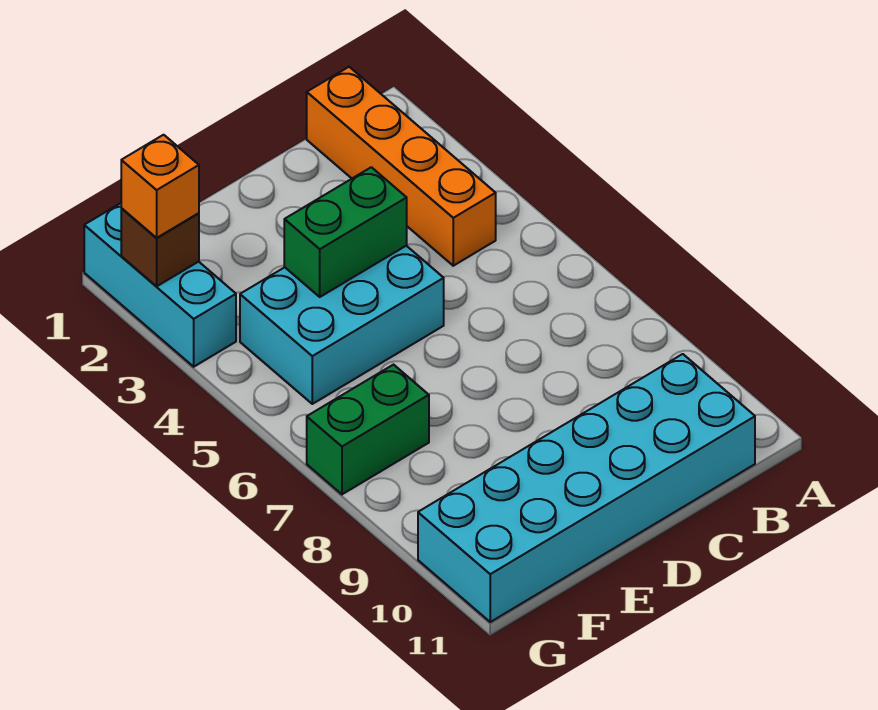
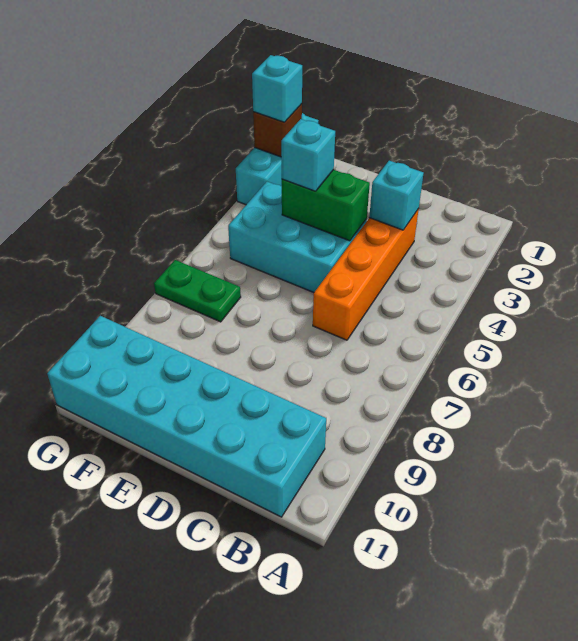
orange brick B1:B4 level 1 -> orange brick C3:C6 level 1
none -> cyan brick C3 level 2
none -> cyan brick E4 level 3
green brick F7:G7 level 1 -> green plate F7:G7 level 1
orange brick G2 level 3 -> cyan brick G2 level 3

